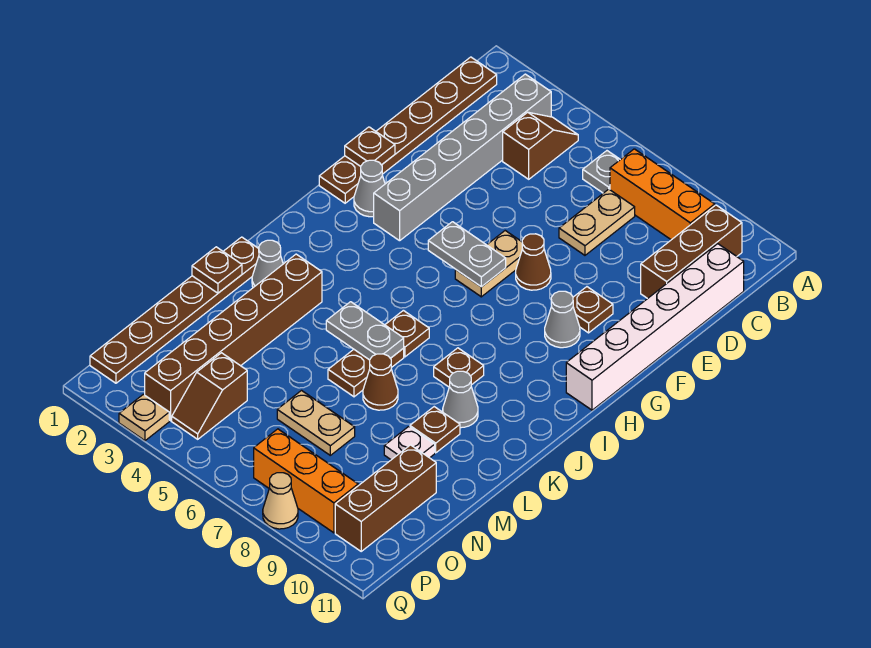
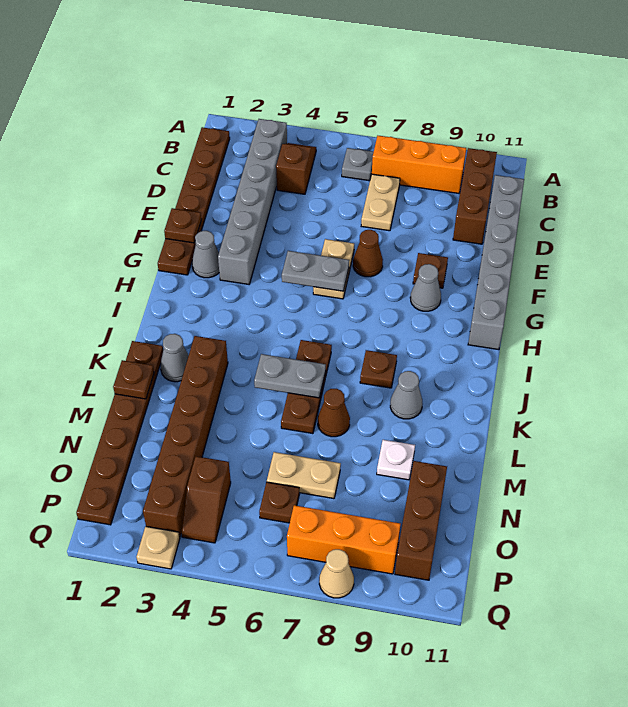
white brick C11:H11 level 1 -> grey brick C11:H11 level 1
brown plate L9 level 1 -> brown plate O6 level 1

